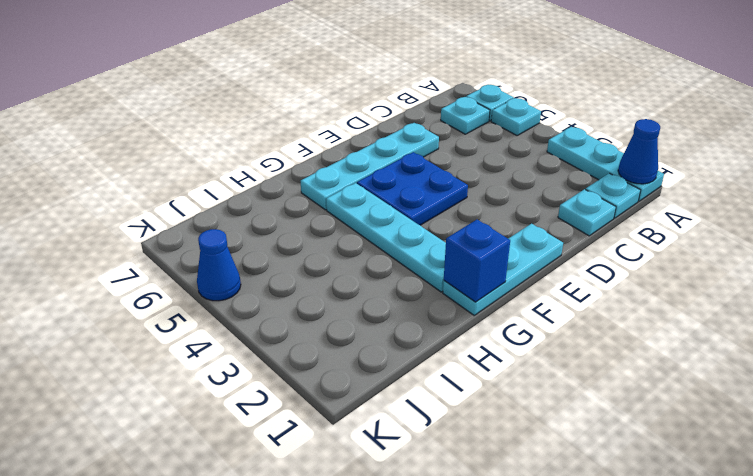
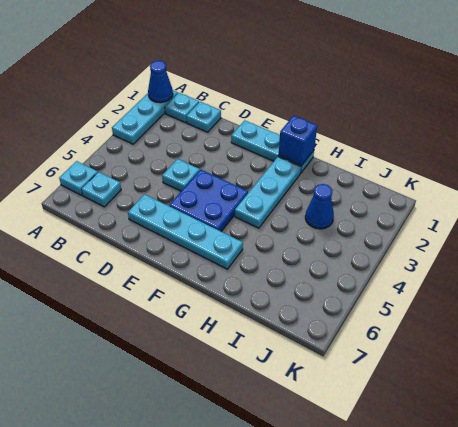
cyan plate A5 level 1 -> cyan plate D4 level 1
cyan plate G2:G5 level 1 -> cyan plate G2:G4 level 1
blue cone K5 level 1 -> blue cone I3 level 1

